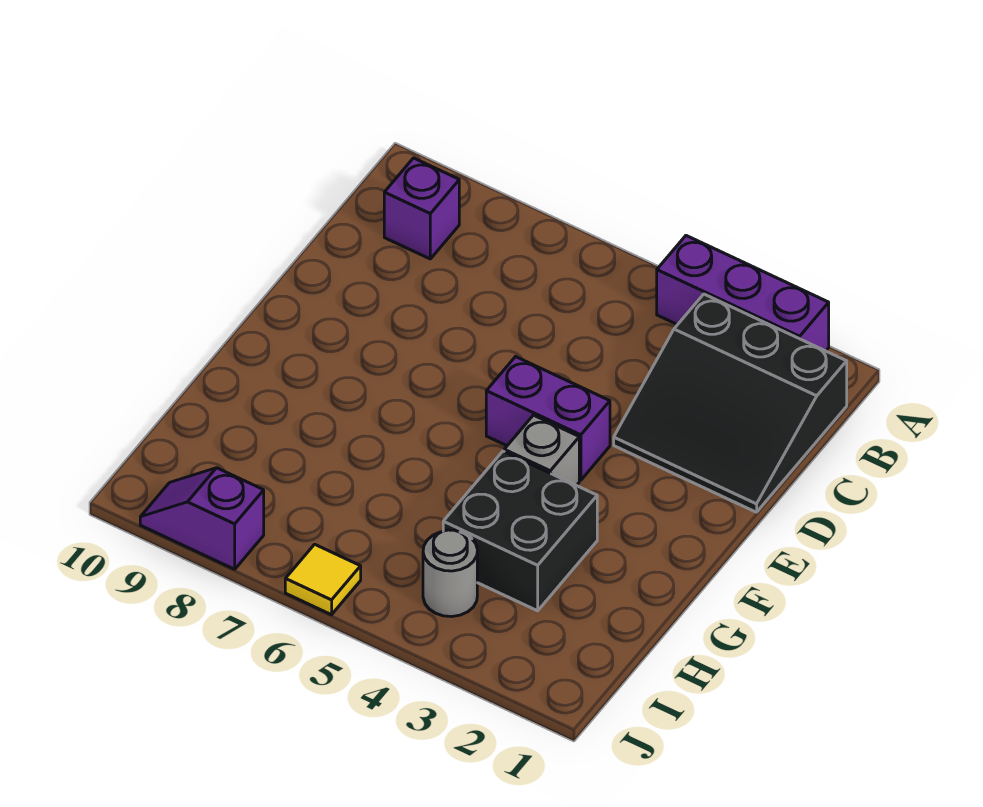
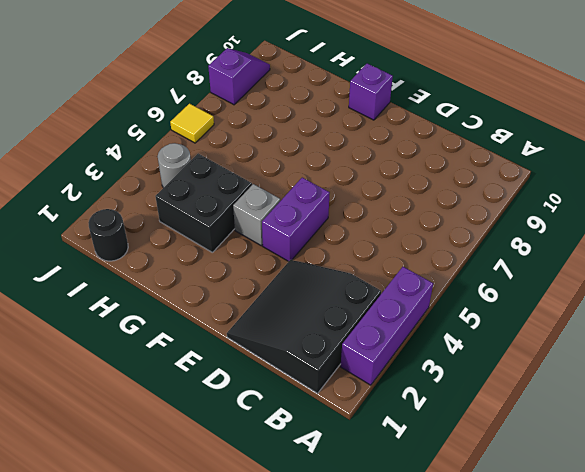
purple brick B9 level 1 -> purple brick F10 level 1
none -> black round brick I1 level 1

